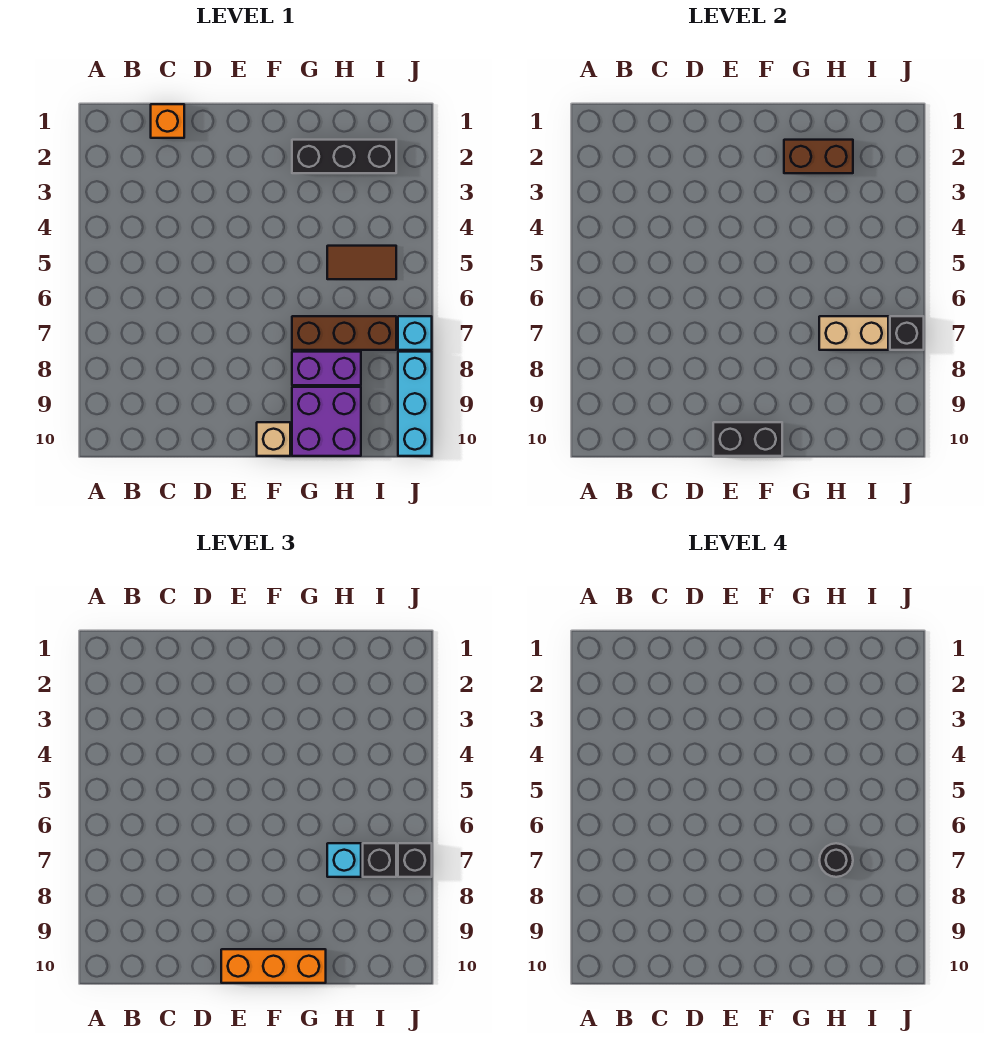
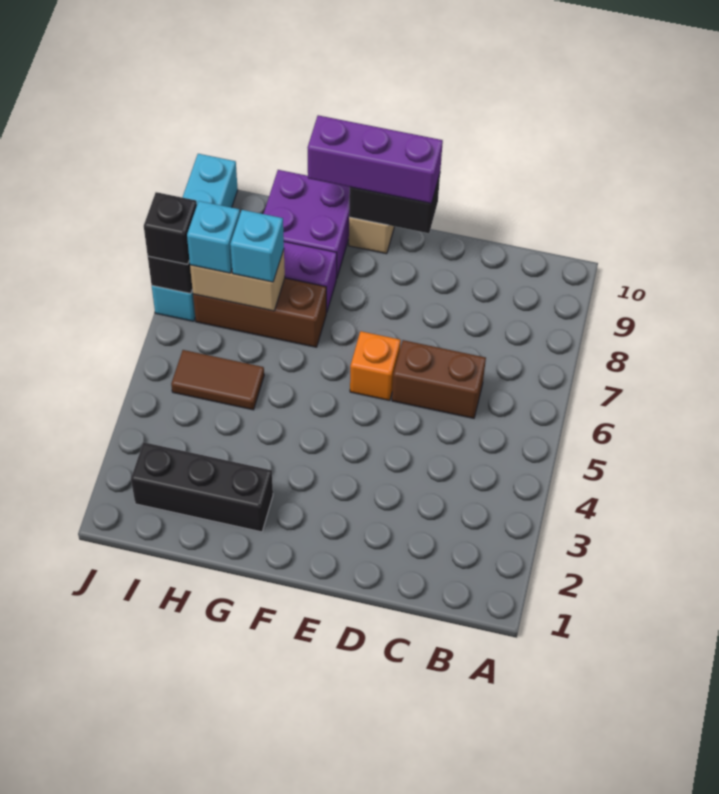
orange brick C1 level 1 -> orange brick E6 level 1
orange brick E10:G10 level 3 -> purple brick E10:G10 level 3
brown brick G2:H2 level 2 -> brown brick C6:D6 level 1
black round brick H7 level 4 -> none
black brick I7 level 3 -> cyan brick I7 level 3

